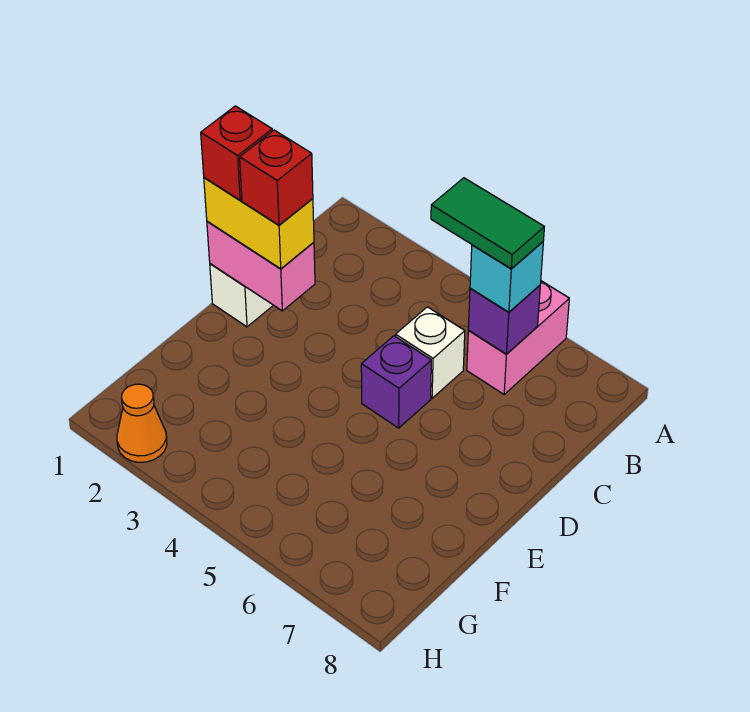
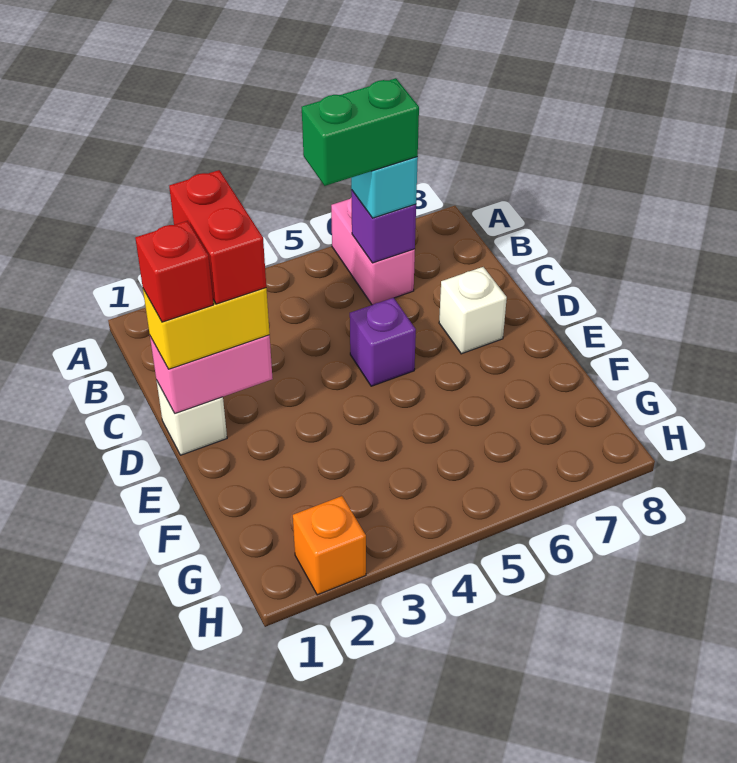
green tile B5:B6 level 4 -> green brick B5:B6 level 4
white brick C5 level 1 -> white brick D7 level 1
red brick D2 level 4 -> red brick C2:D2 level 4
orange cone H2 level 1 -> orange brick H2 level 1

